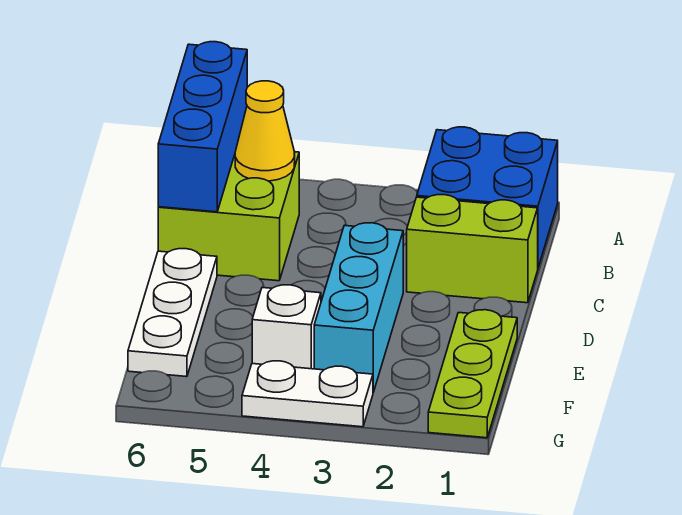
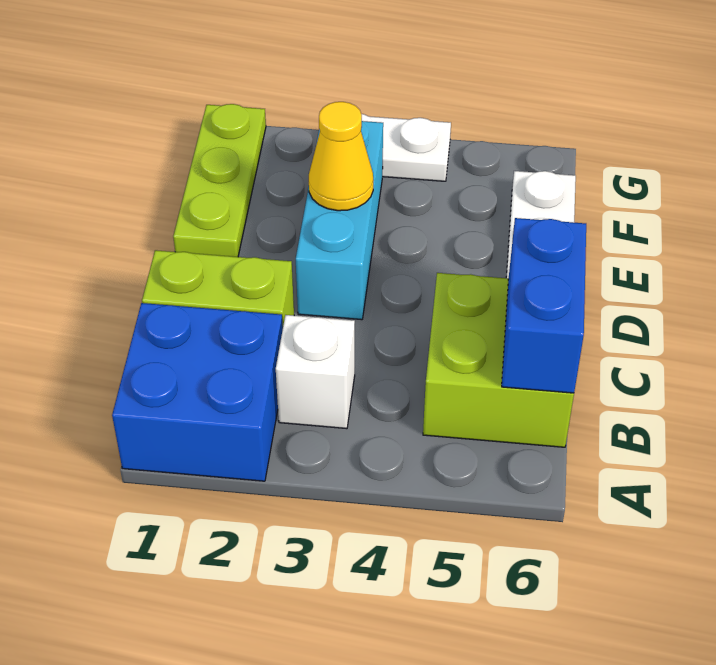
blue brick A6:C6 level 2 -> blue brick B6:C6 level 2
yellow cone B5 level 2 -> yellow cone E3 level 2
white brick F4 level 1 -> white brick B3 level 1

